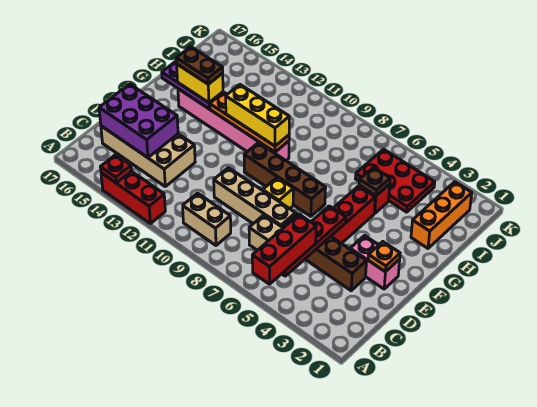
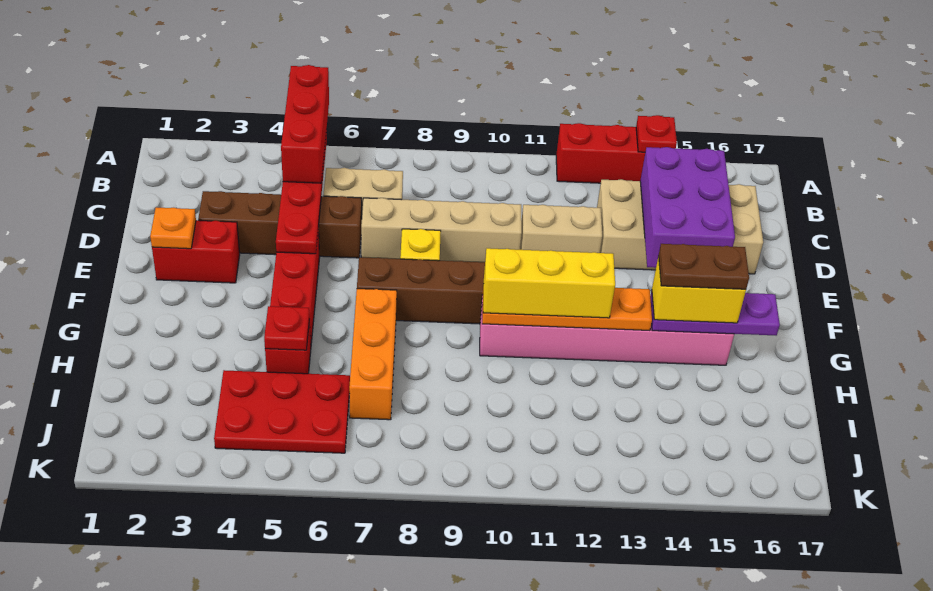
tan brick B9:B10 level 1 -> tan brick D11:D12 level 1
purple brick C14:D16 level 2 -> purple brick C14:E15 level 2
pink brick E2:E3 level 1 -> red brick E2:E3 level 1
orange brick H2:J2 level 1 -> orange brick G7:I7 level 1
brown plate H5 level 2 -> red plate H5 level 2

